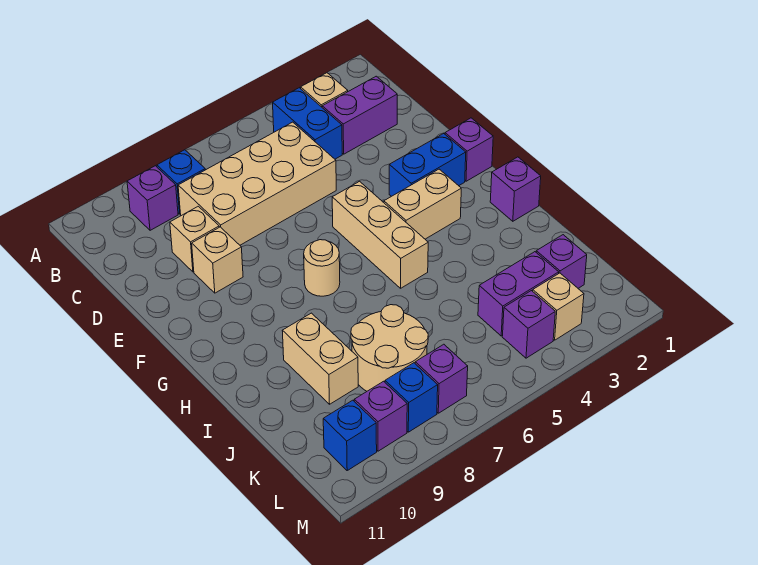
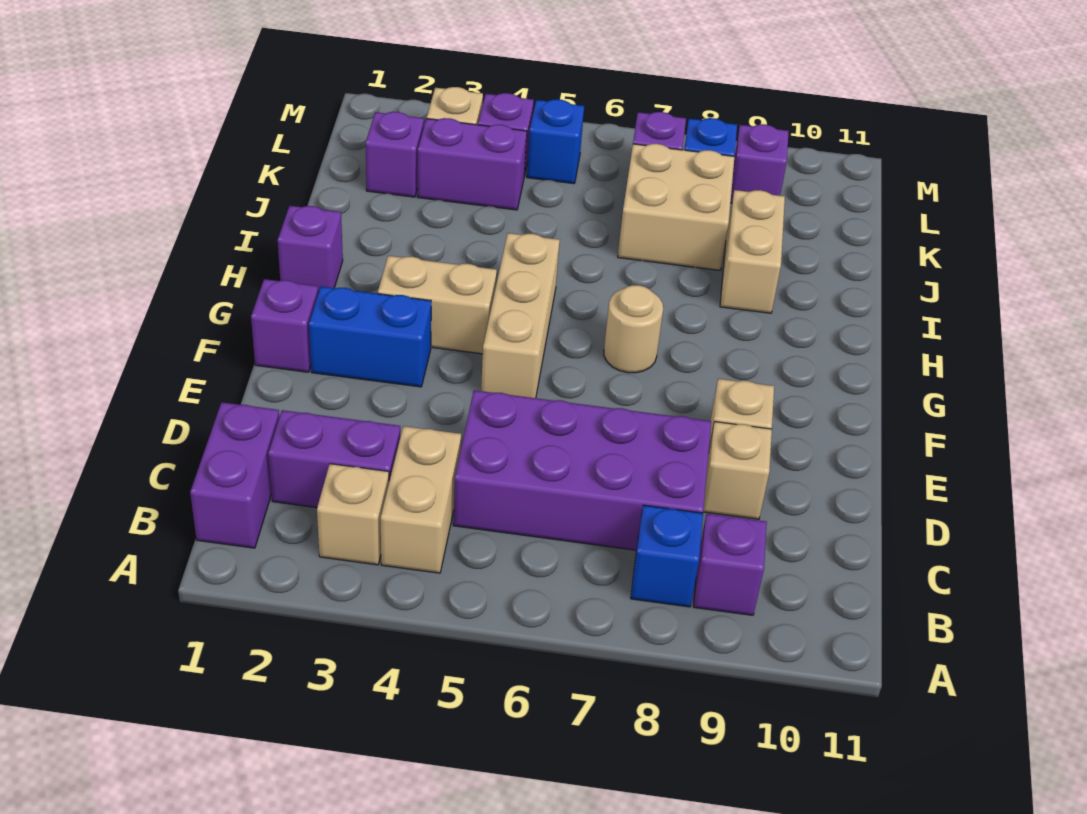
none -> purple brick B1:C1 level 1
blue brick B4:C4 level 1 -> tan brick B4:C4 level 1
tan brick C5:D8 level 1 -> purple brick C5:D8 level 1
tan round brick J7:K8 level 1 -> tan brick J7:K8 level 1
blue brick L10 level 1 -> blue brick L5 level 1

